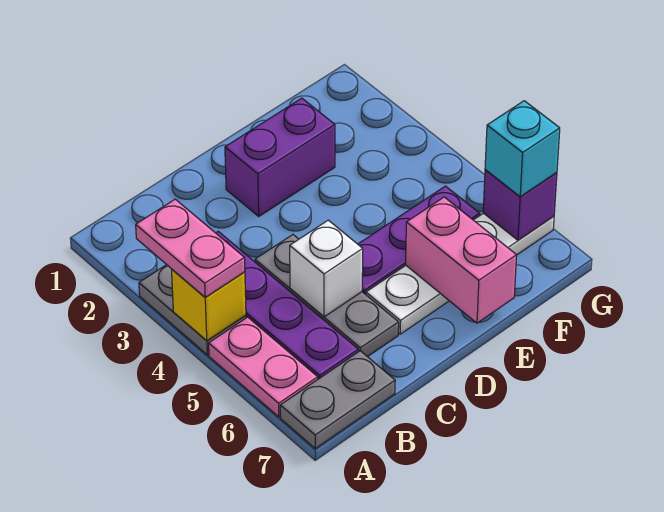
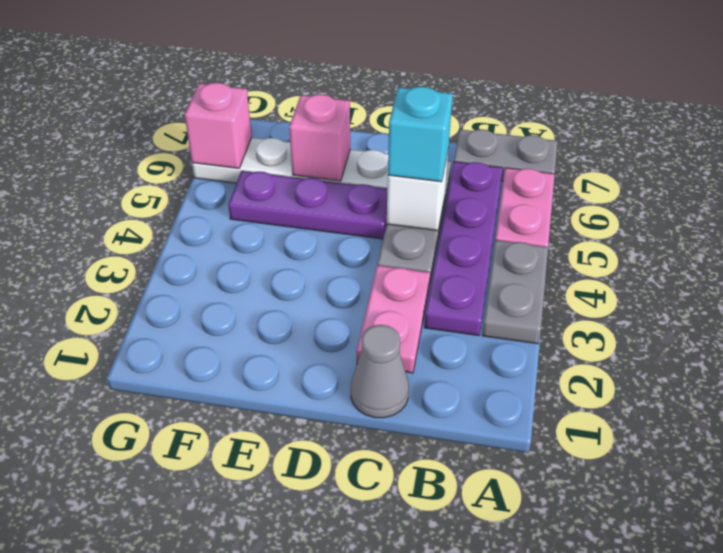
pink plate A3:A4 level 3 -> pink plate C2:C3 level 1
yellow brick A4 level 2 -> none
none -> grey cone C1 level 1
purple brick D2:E2 level 1 -> none
pink brick E6:E7 level 2 -> pink brick E6 level 2
purple brick G6 level 2 -> pink brick G6 level 2
cyan brick G6 level 3 -> cyan brick C5 level 3

